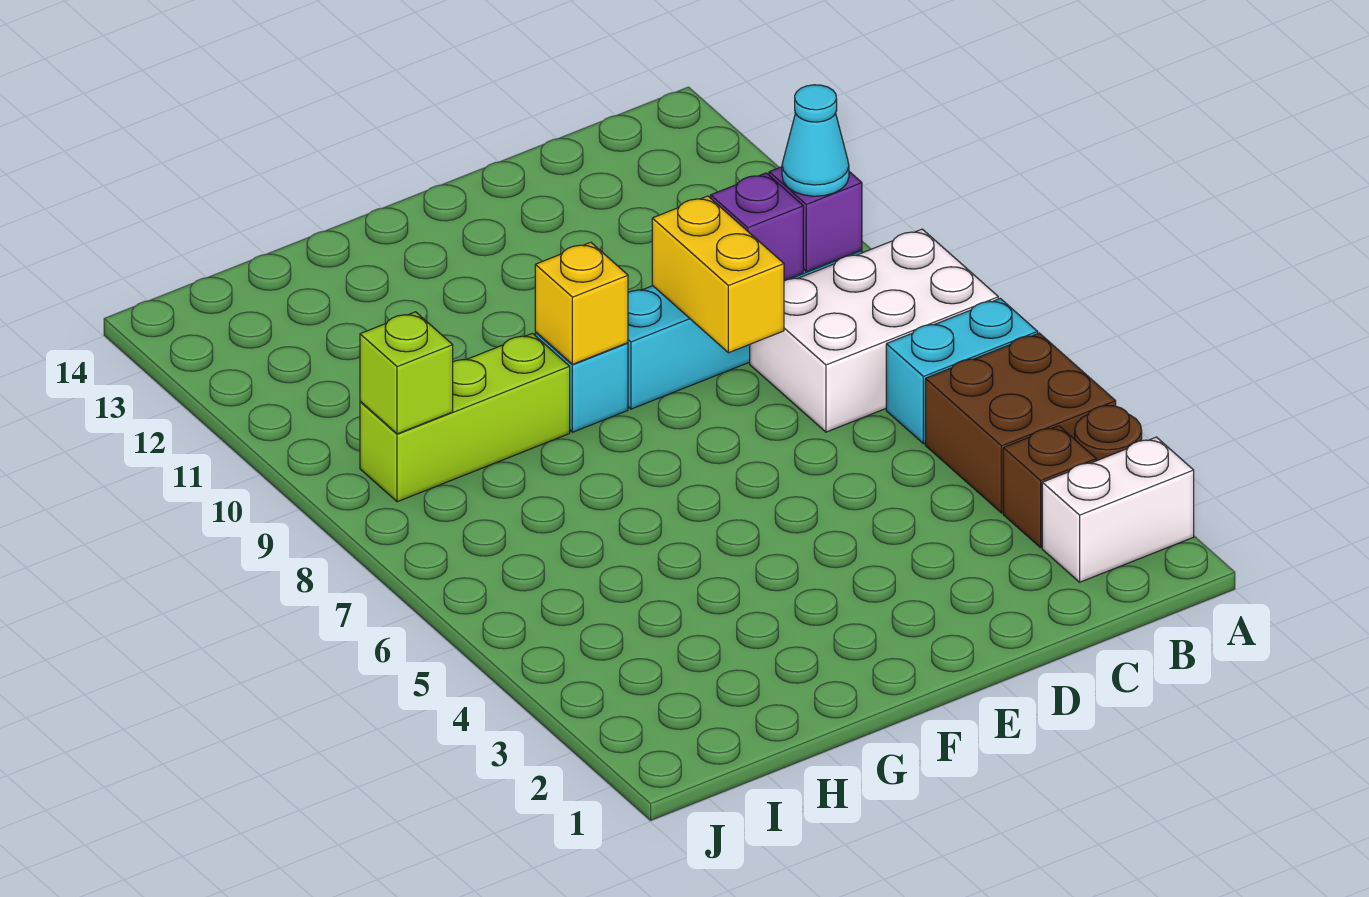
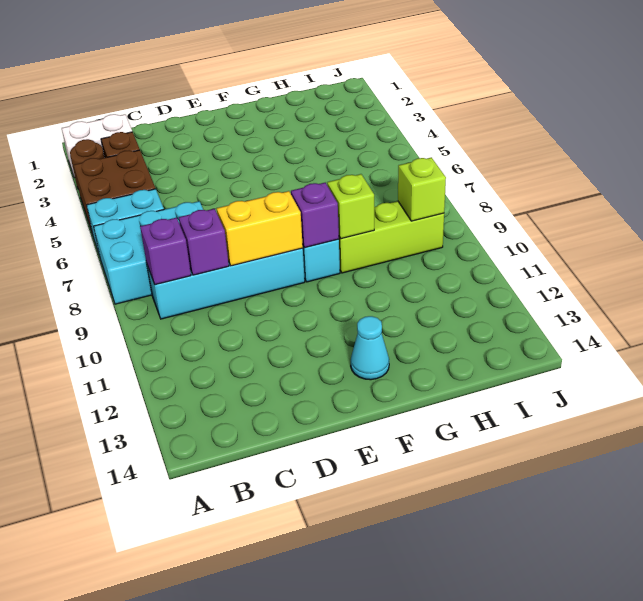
white brick A7:C8 level 1 -> cyan brick A7:C8 level 1
cyan cone B9 level 3 -> cyan cone F13 level 1
yellow brick D8:D9 level 2 -> yellow brick D9:E9 level 2
yellow brick F9 level 2 -> purple brick F9 level 2
none -> lime brick G9 level 2

